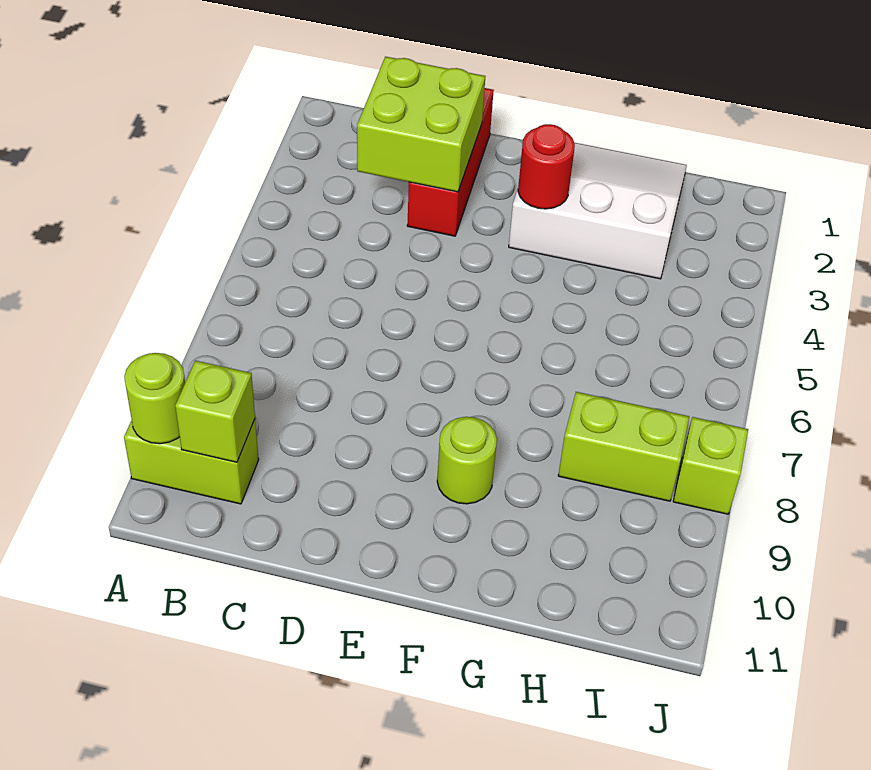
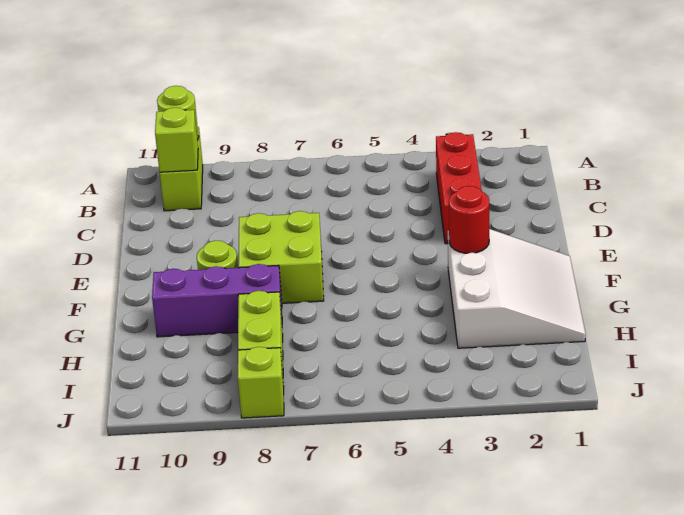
lime brick C2:D3 level 2 -> lime brick E7:F8 level 1
red brick D1:D3 level 1 -> red brick B3:D3 level 1
none -> purple brick G8:G10 level 1

